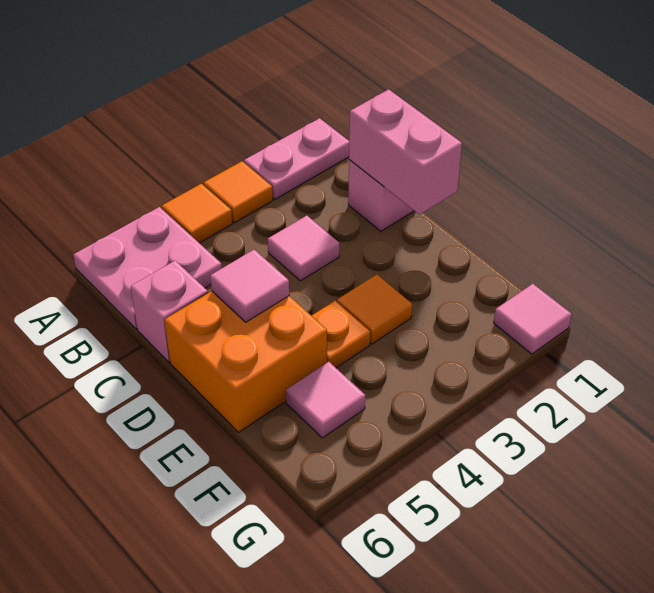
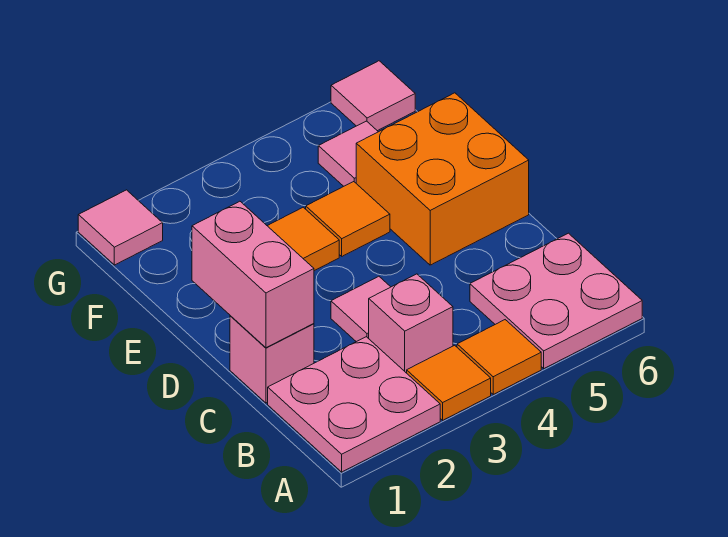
pink plate A1:A2 level 1 -> pink plate A1:B2 level 1
pink brick C6 level 1 -> pink brick B3 level 1
pink tile D5 level 2 -> pink tile G6 level 1
orange plate E4 level 1 -> orange tile E4 level 1

